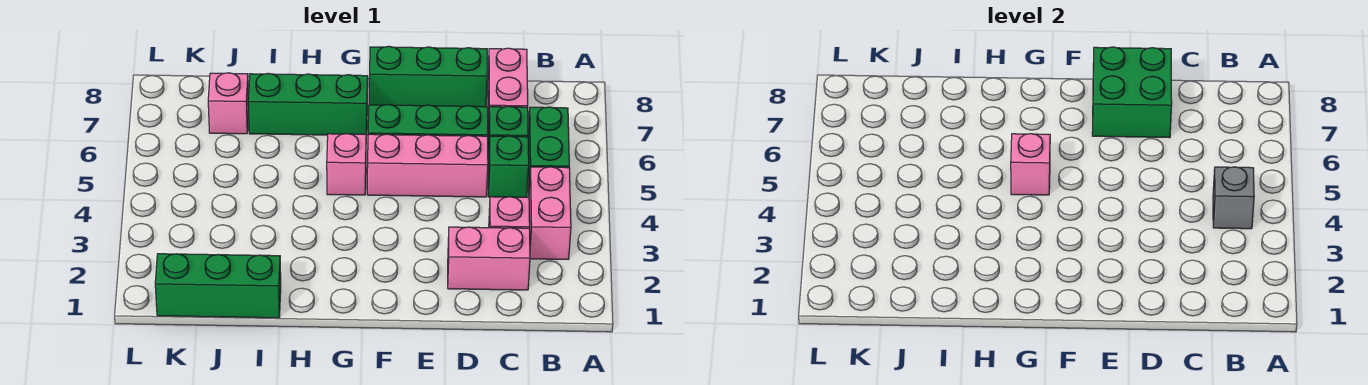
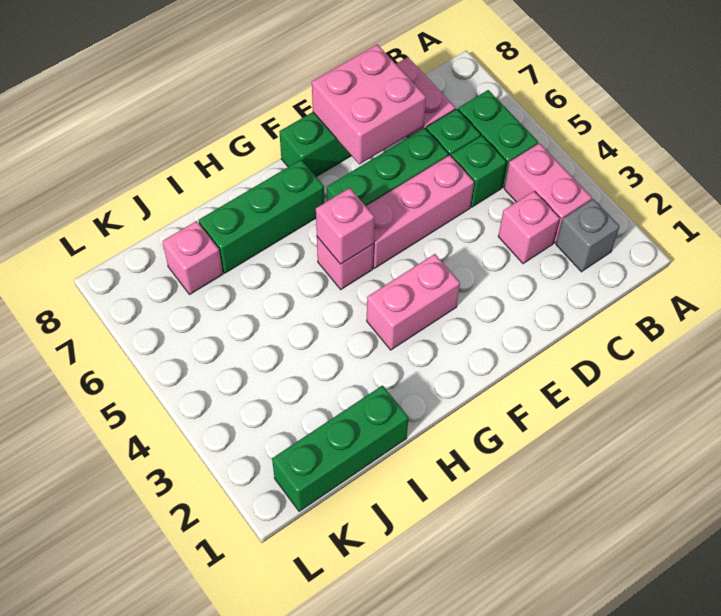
grey brick B4 level 2 -> grey brick B2 level 1
pink brick C2:D2 level 1 -> pink brick F3:G3 level 1
green brick D7:E8 level 2 -> pink brick D7:E8 level 2

